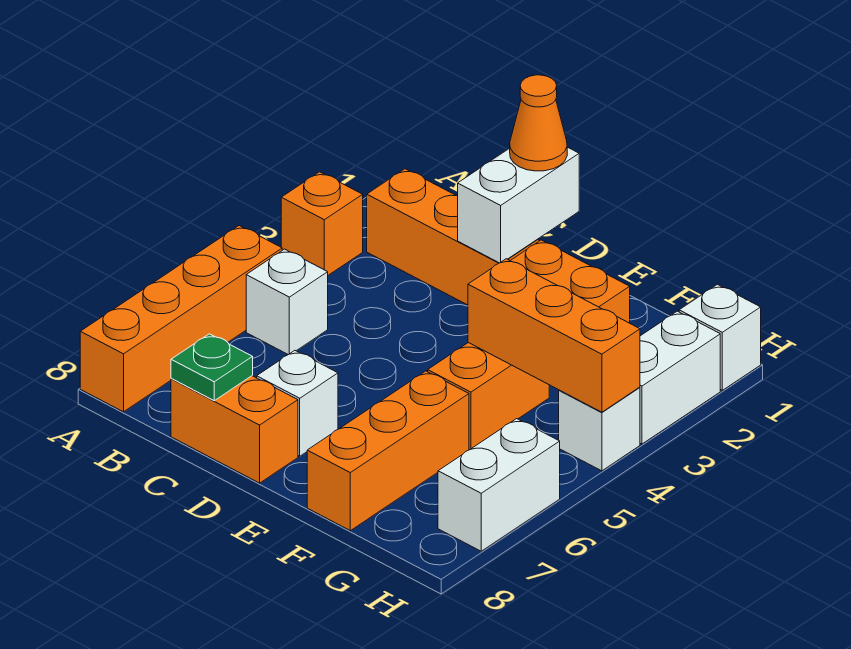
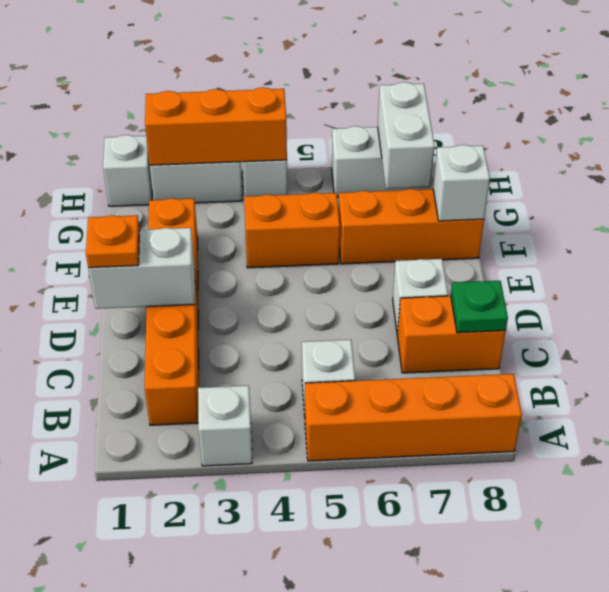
orange brick A3 level 1 -> white brick A3 level 1
orange brick C8:D8 level 1 -> orange brick C7:C8 level 1
orange cone D1 level 3 -> orange plate D1 level 3
orange brick F4:H4 level 2 -> orange brick H2:H4 level 2
none -> white brick F8 level 2
none -> white brick G7:H7 level 2

